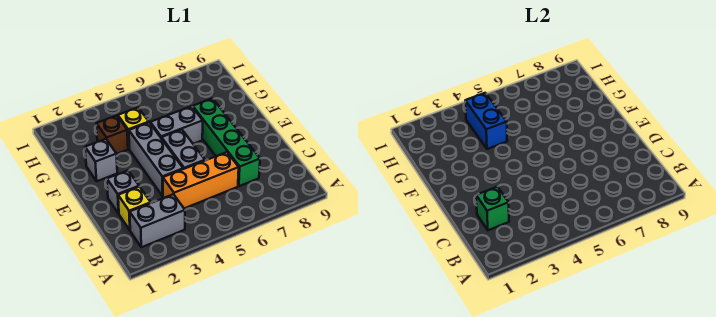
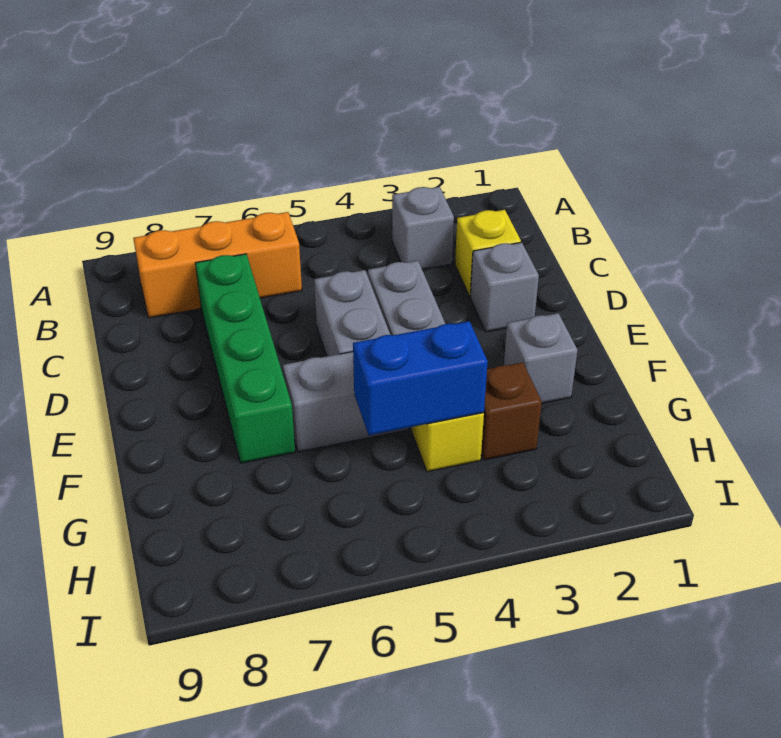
grey brick B2:B3 level 1 -> grey brick B3 level 1
green brick C2 level 2 -> none
orange brick C4:C6 level 1 -> orange brick B6:B8 level 1
blue brick G4:H4 level 2 -> blue brick G4:G5 level 2

